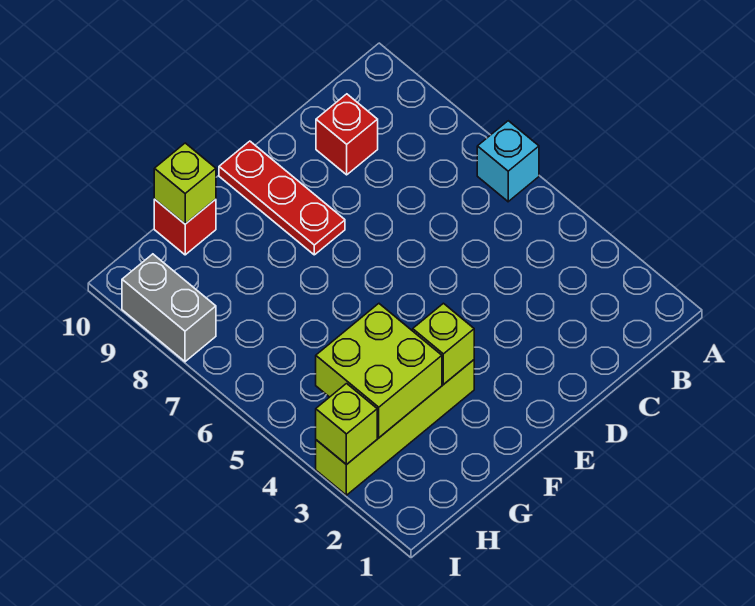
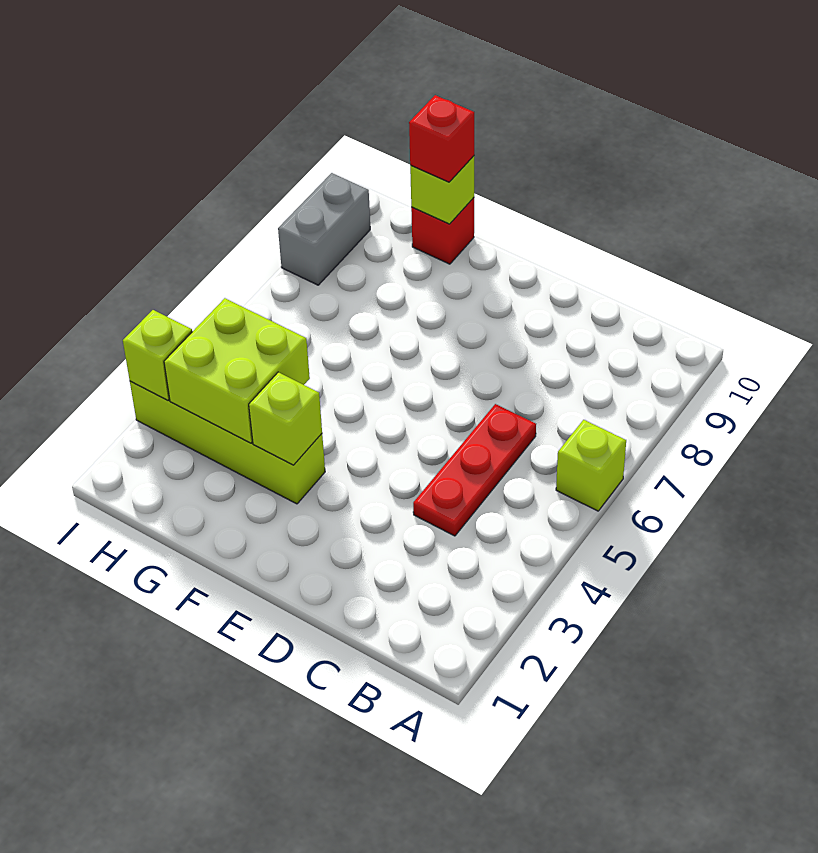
cyan brick A6 level 1 -> lime brick A6 level 1
red brick C9 level 1 -> red brick G10 level 3
red plate E8:E10 level 1 -> red plate C4:C6 level 1

